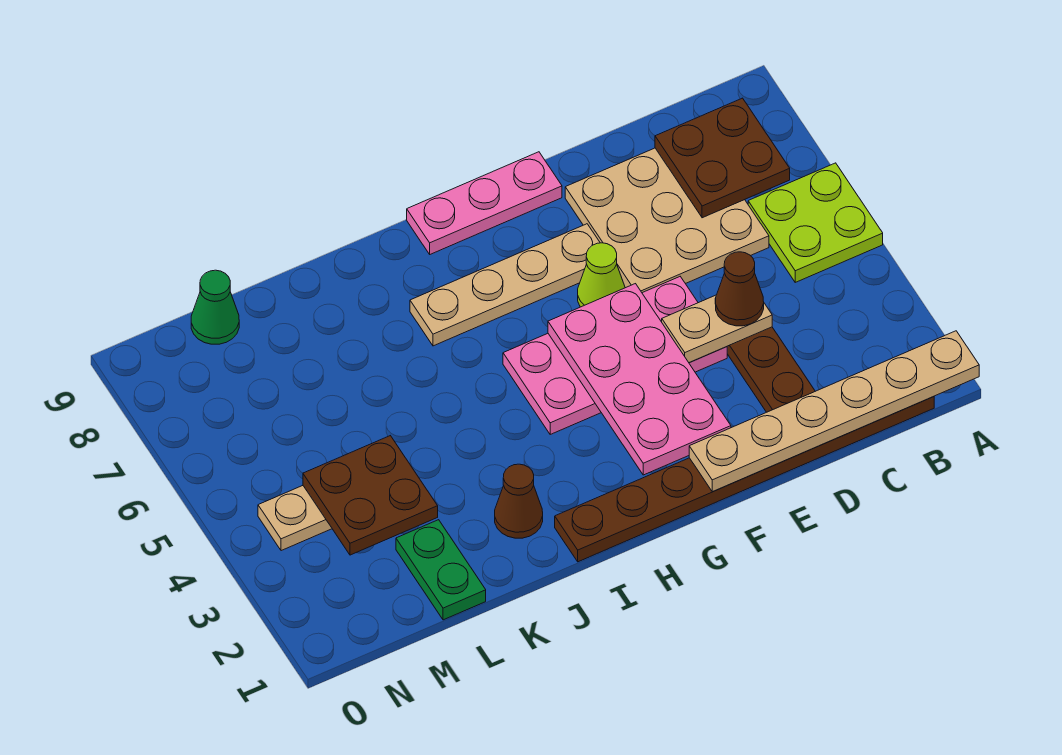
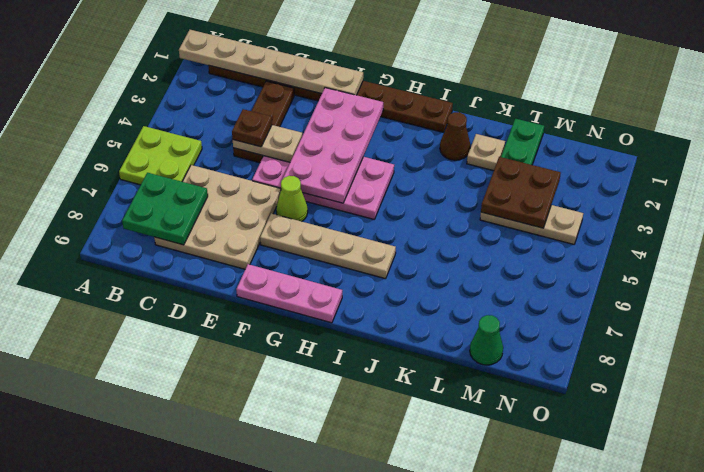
brown plate B7:C8 level 2 -> green plate B7:C8 level 2
brown cone D4 level 3 -> brown plate D4 level 3
none -> tan plate K2 level 1

